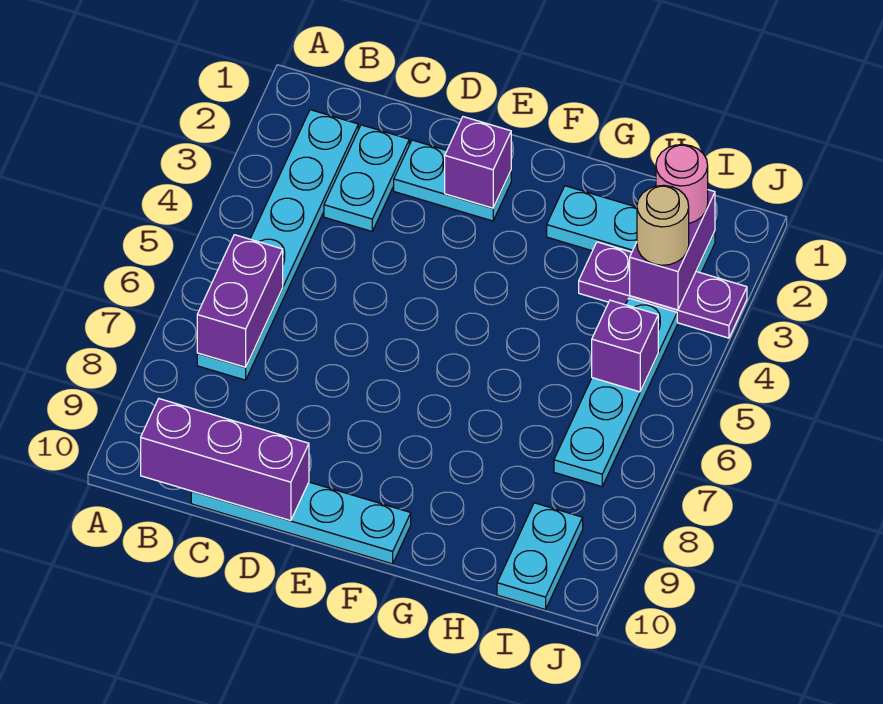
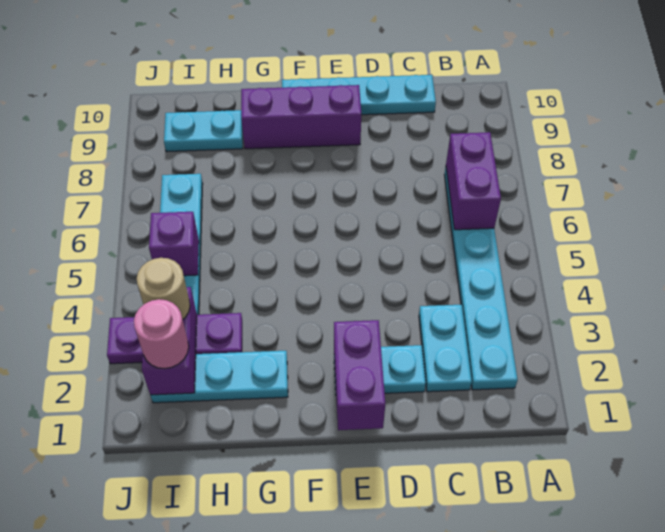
purple brick B10:D10 level 2 -> purple brick E9:G9 level 1
purple brick E2 level 2 -> purple brick E1:E2 level 2
cyan plate I9:I10 level 1 -> cyan plate H9:I9 level 1

